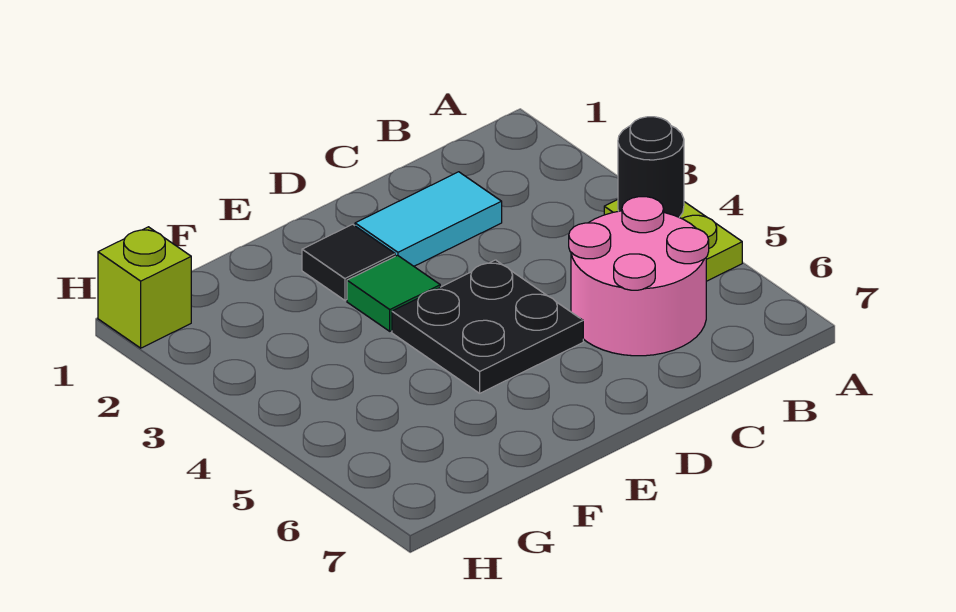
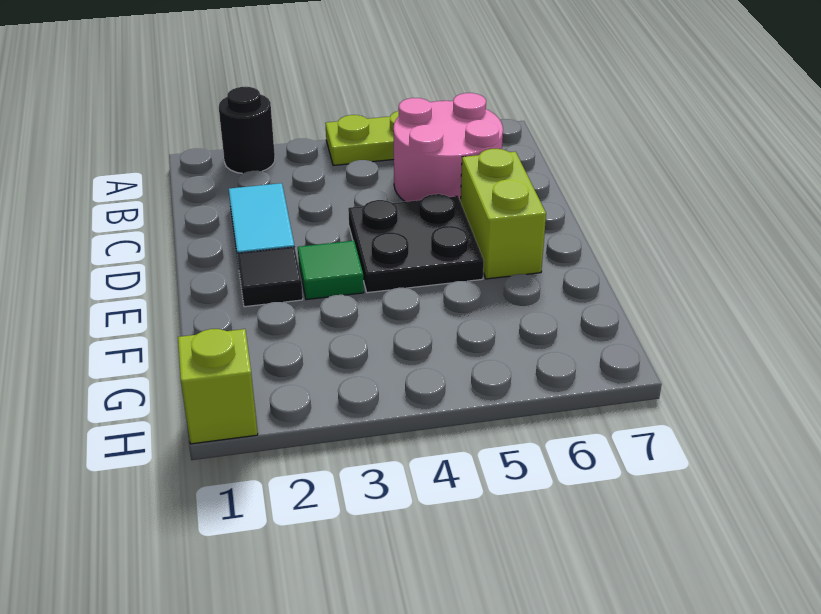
black round brick A4 level 2 -> black round brick A2 level 1
none -> lime brick D6:E6 level 1

